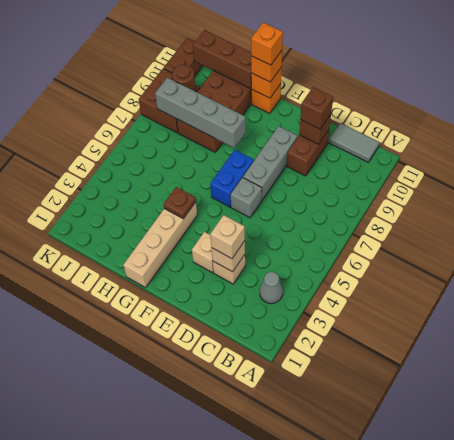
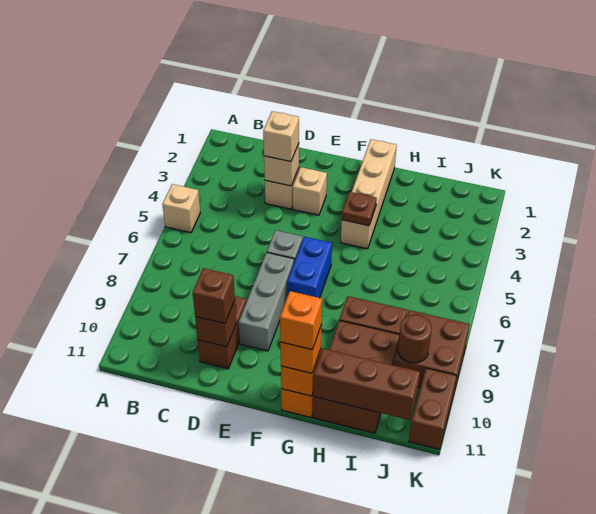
none -> tan brick A5 level 1
grey cone B3 level 1 -> none
grey tile B11:C11 level 1 -> none
grey brick G8:J8 level 2 -> none

